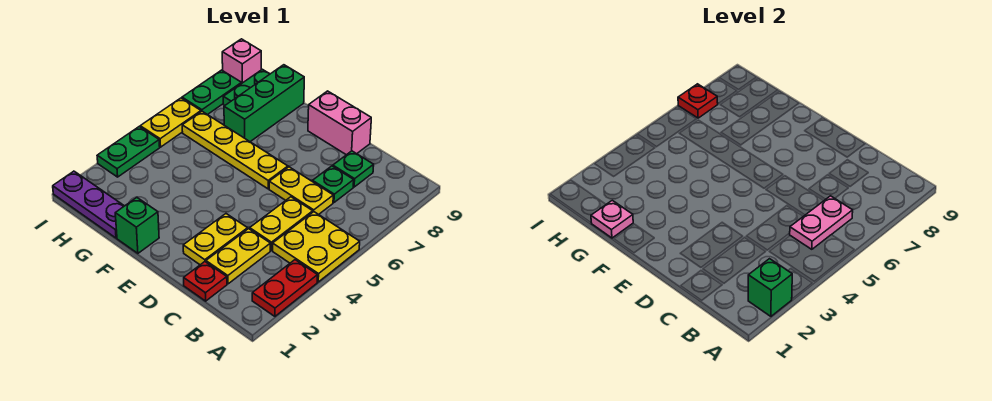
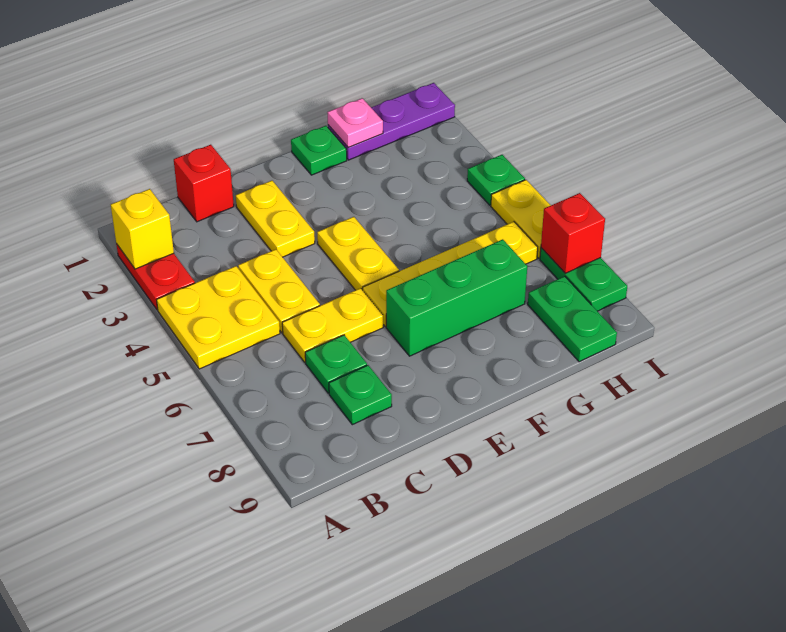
green brick A2 level 2 -> yellow brick A2 level 2
pink plate B5:B6 level 2 -> none
red plate C1 level 1 -> red brick C1 level 1
yellow plate C2:C3 level 1 -> yellow plate E4:E5 level 1
pink brick D9:E9 level 1 -> none
green brick F1 level 1 -> green plate F1 level 1
green brick G7:G9 level 1 -> green brick E7:G7 level 1
green plate I3:I4 level 1 -> green plate I4 level 1
red plate I7 level 2 -> red brick I7 level 2
pink brick I9 level 1 -> none

